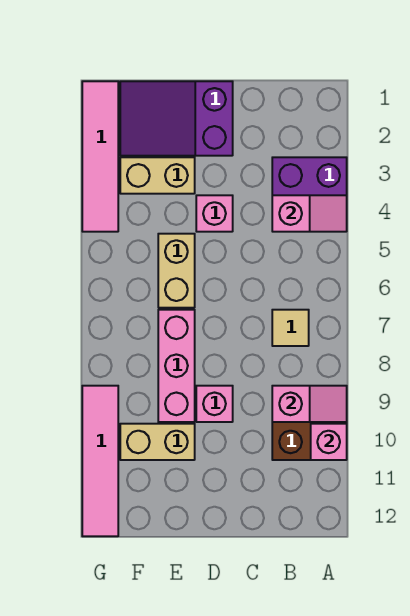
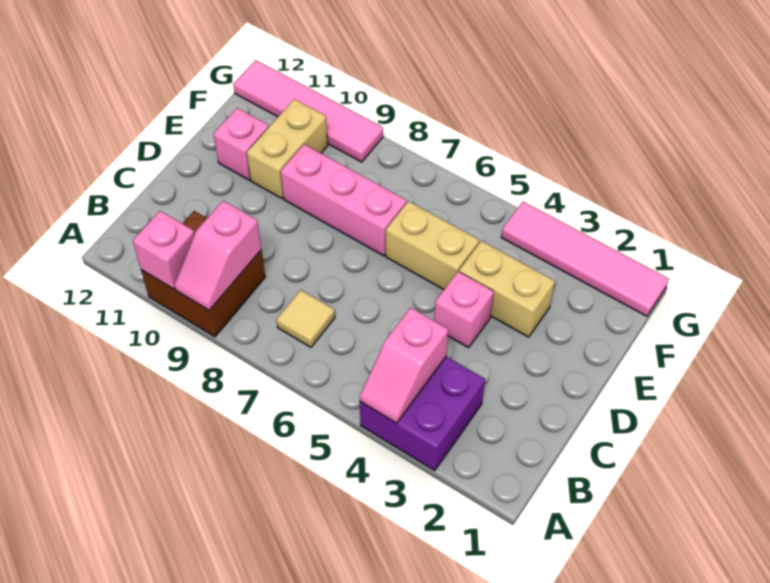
purple slope D1:F2 level 1 top D -> none
pink brick D9 level 1 -> pink brick E11 level 1
tan brick E3:F3 level 1 -> tan brick E3:E4 level 1

